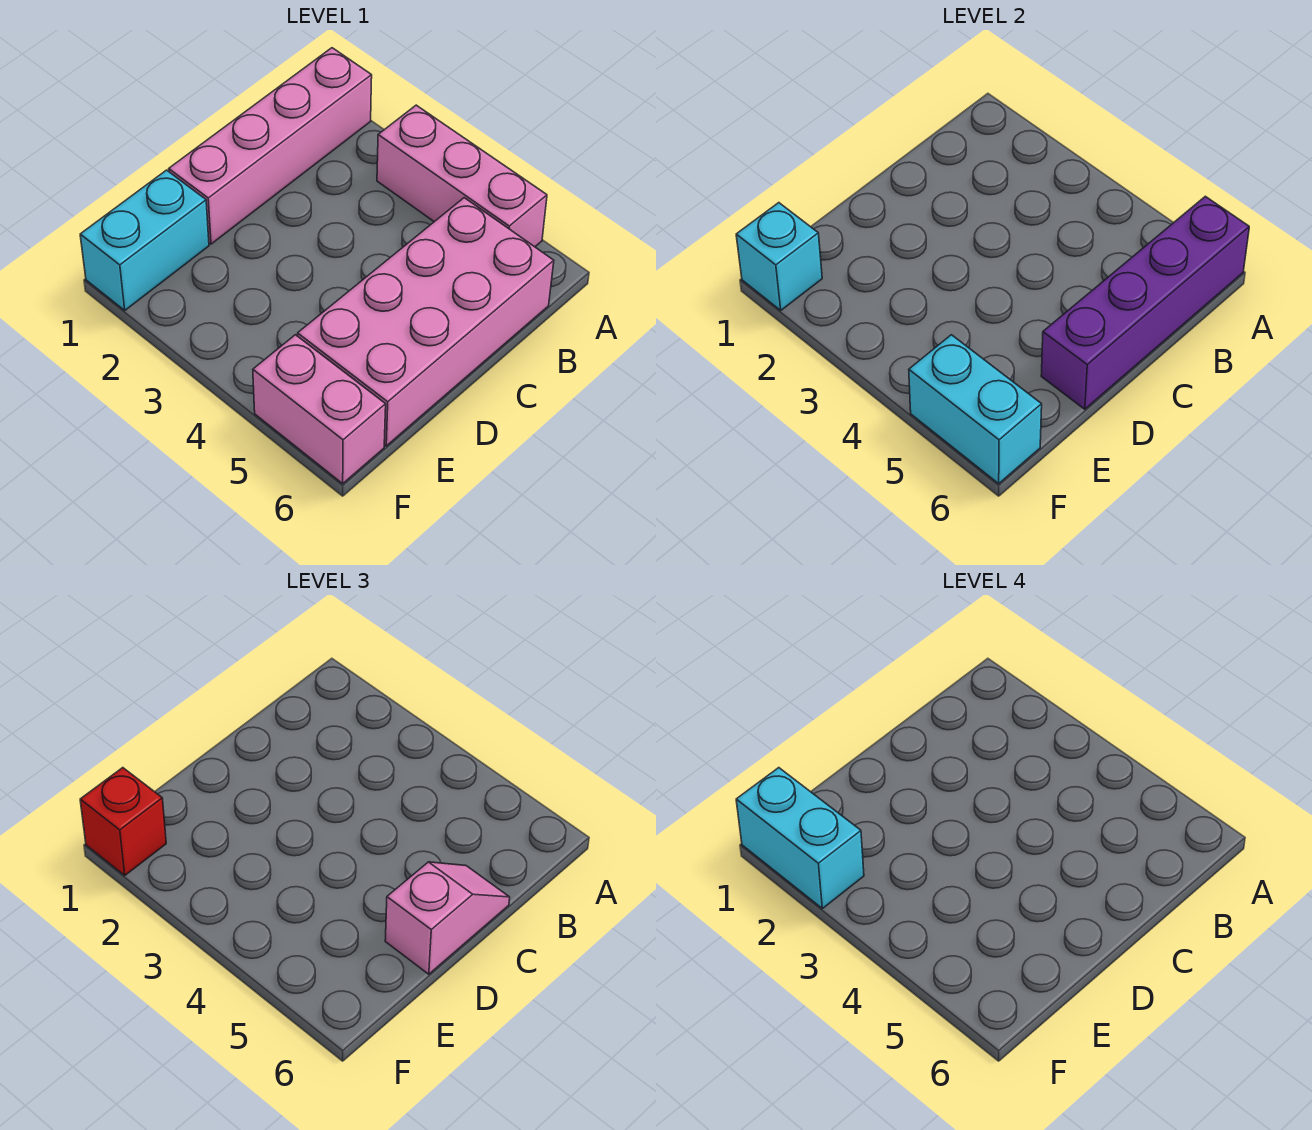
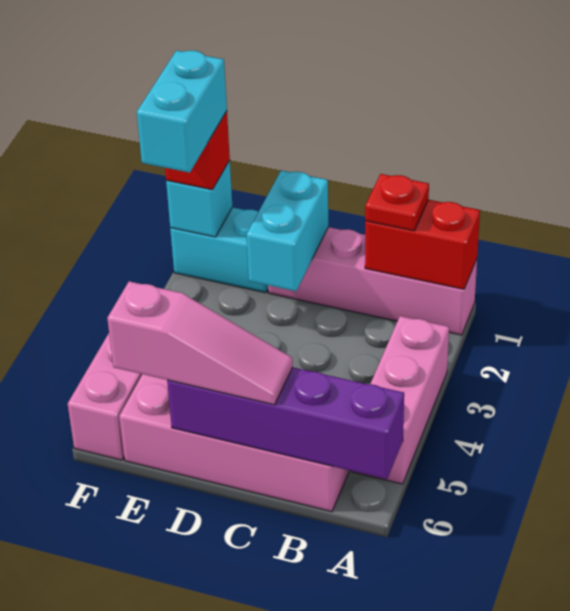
none -> red brick A1:B1 level 2
none -> red plate B1 level 3
pink slope C6:D6 level 3 top D -> pink slope C6:E6 level 3 top E
cyan brick F5:F6 level 2 -> cyan brick D1:D2 level 2

